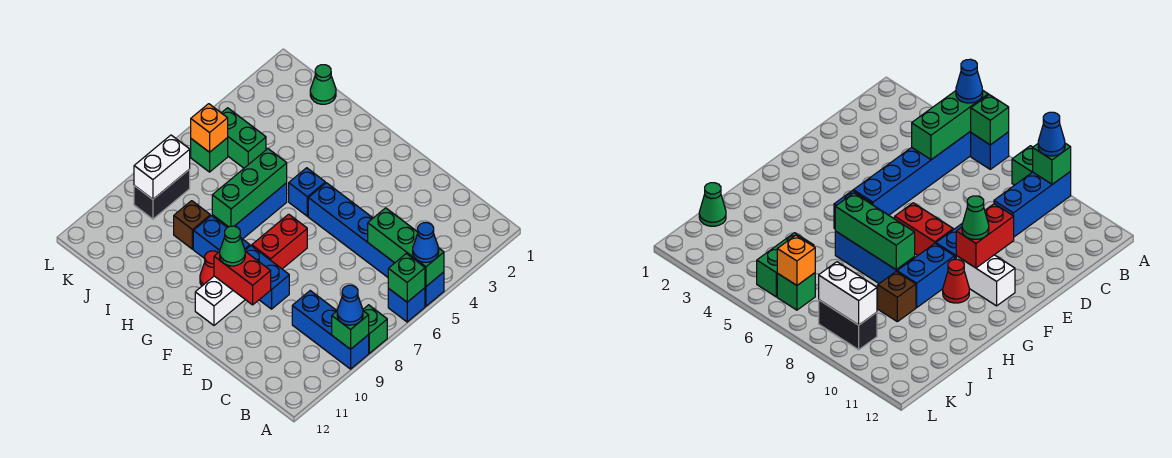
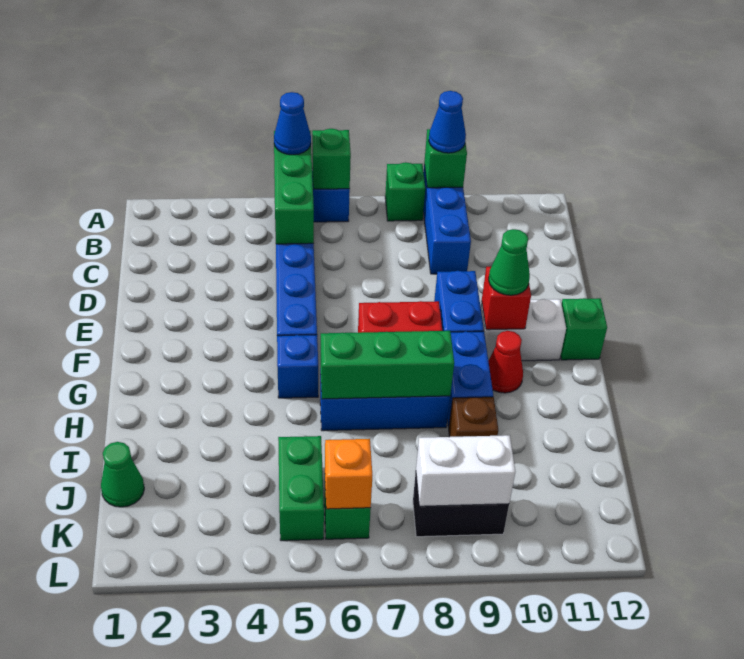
red brick E10:F10 level 2 -> red brick F10 level 2
none -> green brick F12 level 1

